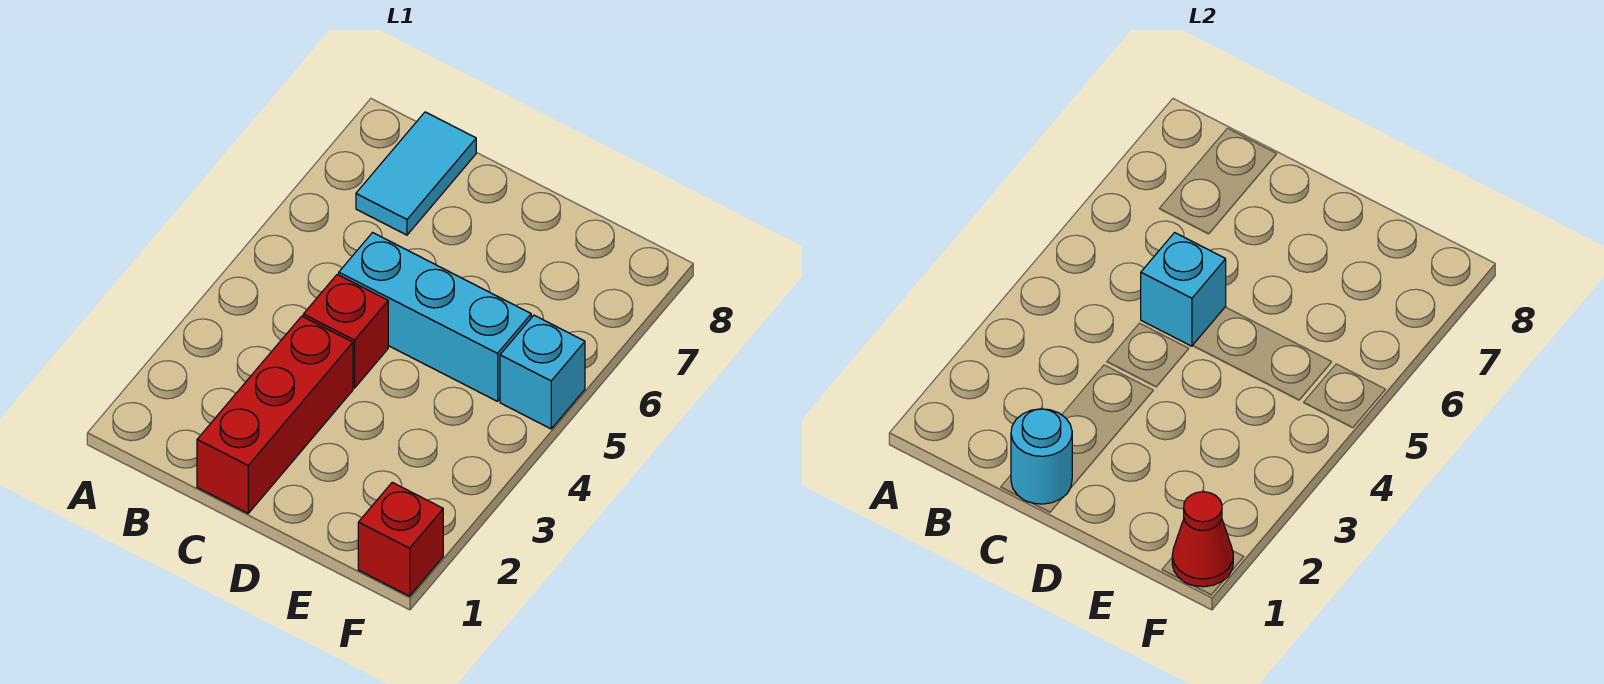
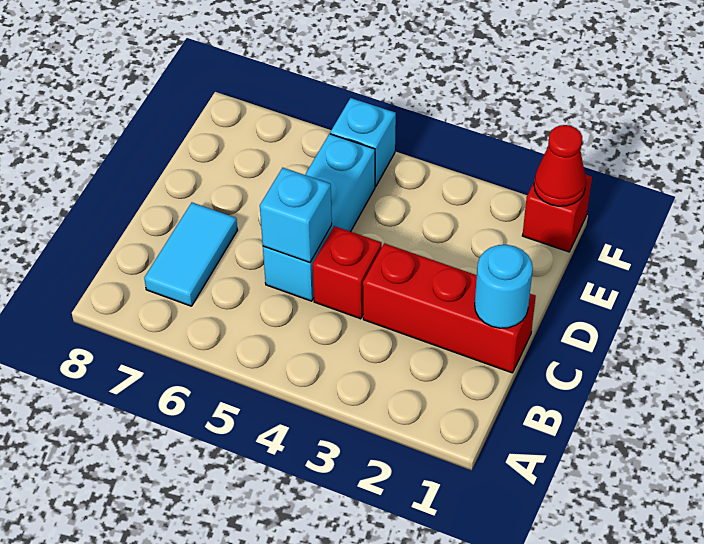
cyan tile B7:B8 level 1 -> cyan tile B7:C7 level 1

